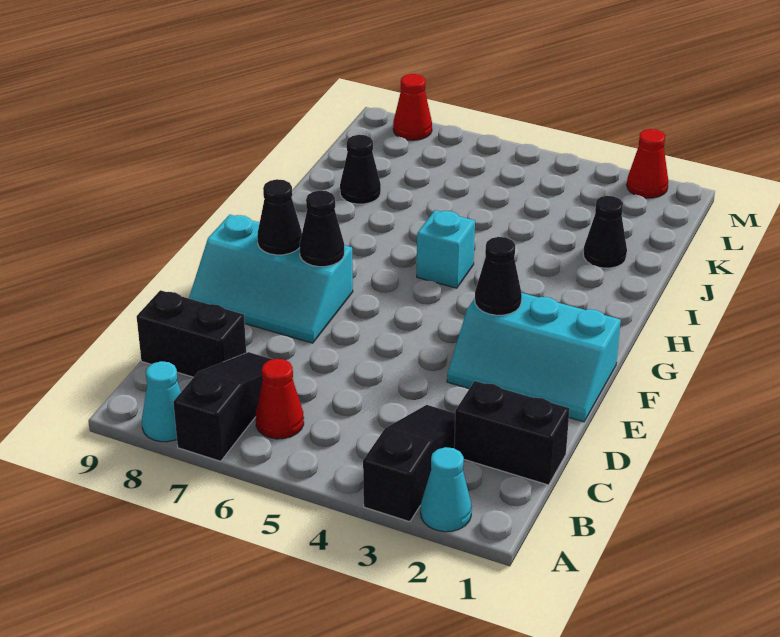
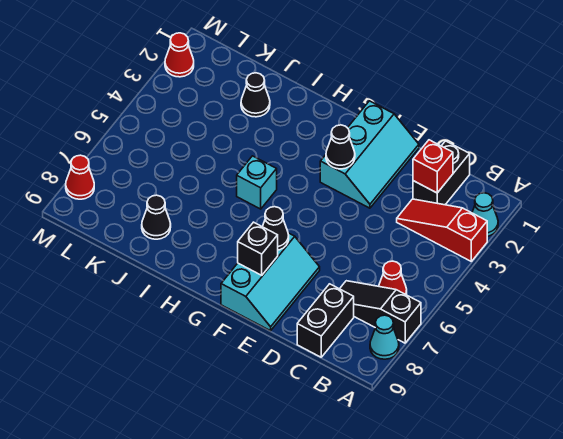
black slope A3:C3 level 1 top A -> red slope A3:C3 level 1 top A
none -> red brick C2 level 2
black cone F8 level 2 -> black brick F8 level 2

